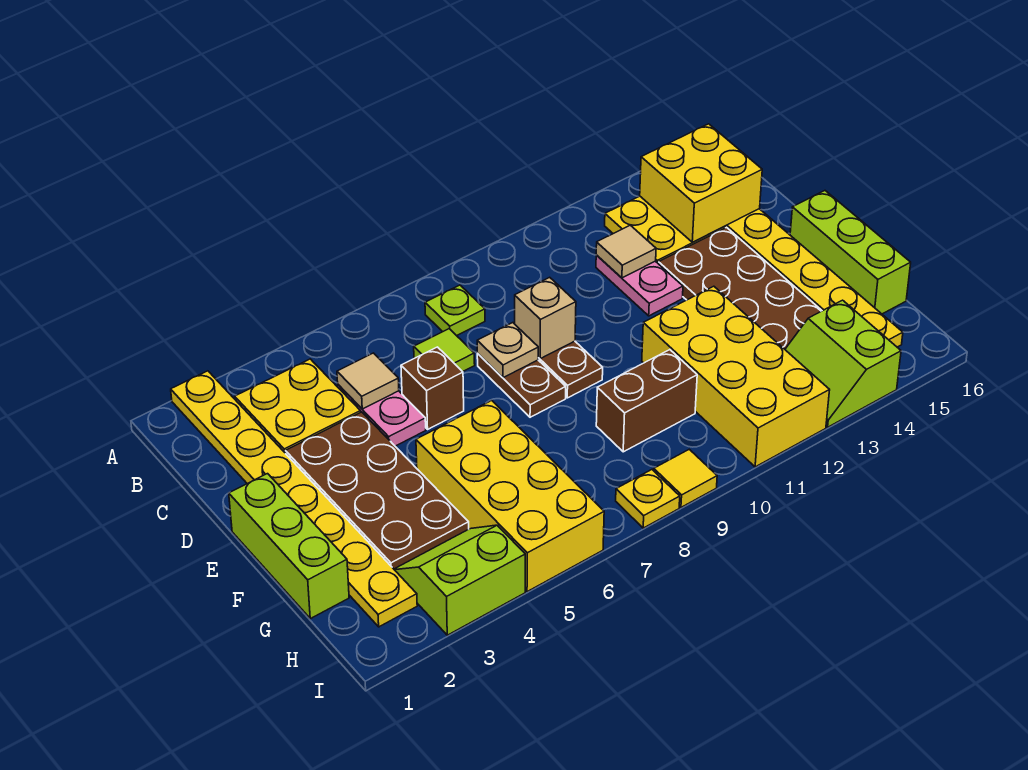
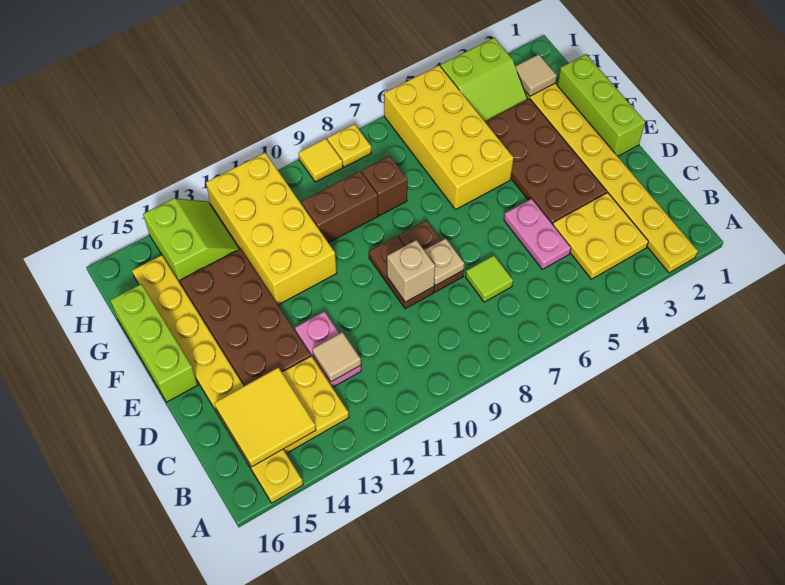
lime plate B8 level 1 -> none
yellow brick B14:C15 level 2 -> yellow tile B14:C15 level 2
tan tile C5 level 2 -> tan tile H2 level 2
brown brick D6 level 1 -> brown brick G8 level 1

